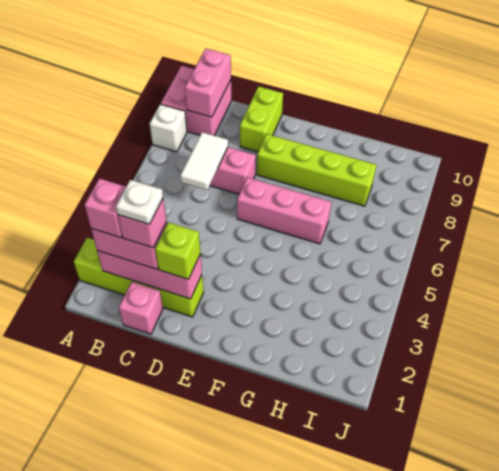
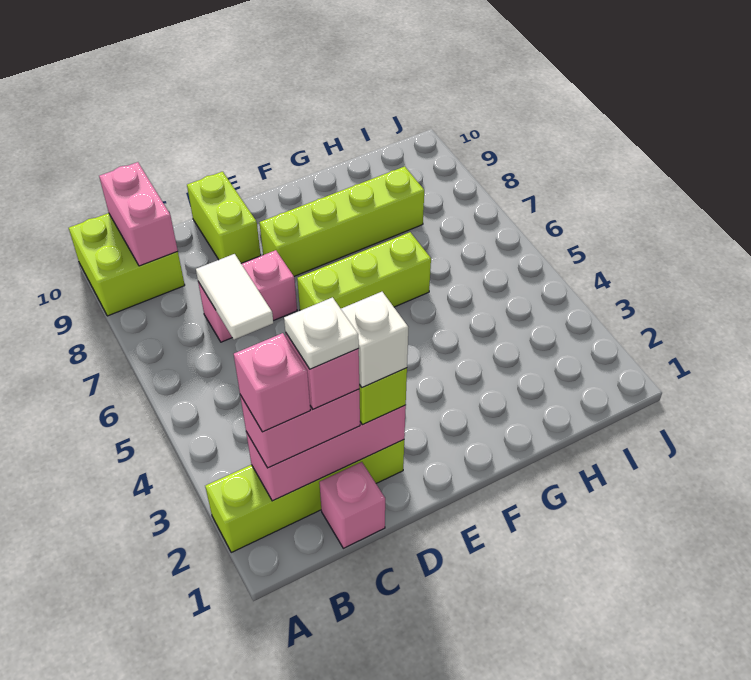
white brick A8 level 1 -> white brick D2 level 4
pink brick A9:B10 level 1 -> lime brick A9:B10 level 1
pink brick E6:G6 level 1 -> lime brick E6:G6 level 1

